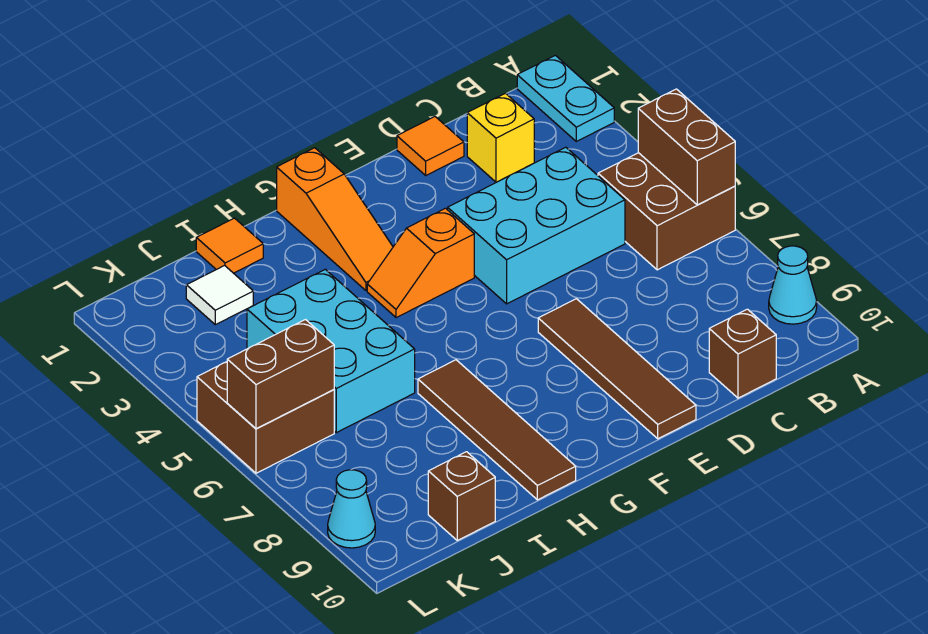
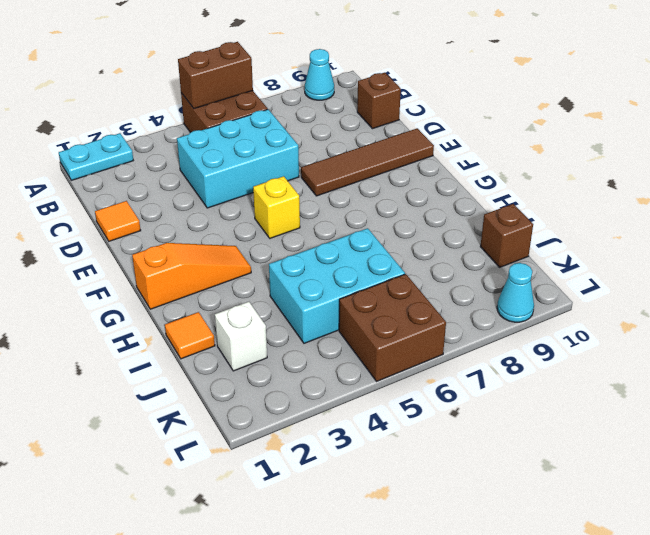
yellow brick C2 level 1 -> yellow brick F5 level 1
cyan brick C4:E5 level 1 -> cyan brick C4:D6 level 1
orange slope F4:G4 level 1 top F -> none
brown tile H7:H10 level 1 -> none
white tile J2 level 1 -> white brick J2 level 1
brown brick K6:L6 level 2 -> none

